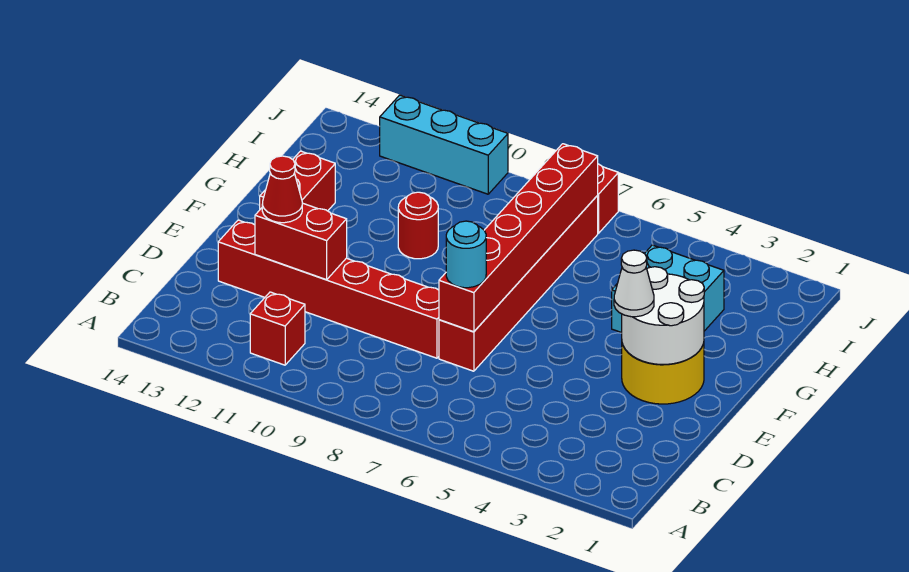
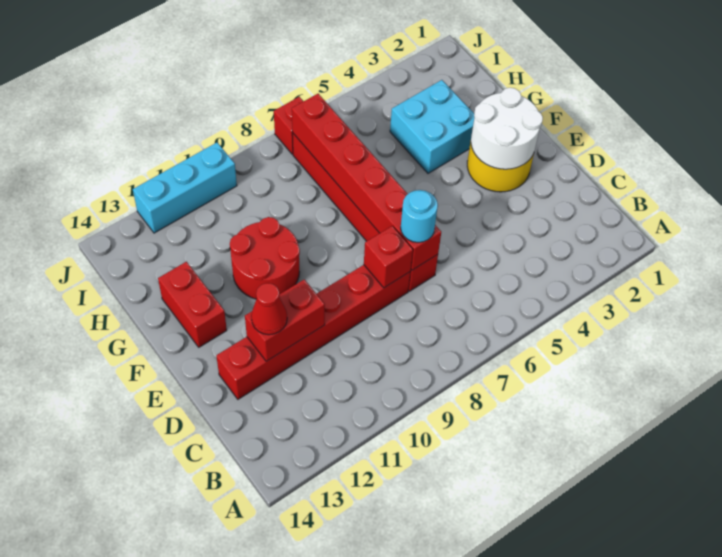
red brick B11 level 1 -> red brick D8 level 2
white cone E3 level 3 -> none
red round brick G10 level 1 -> red round brick F10:G11 level 1

